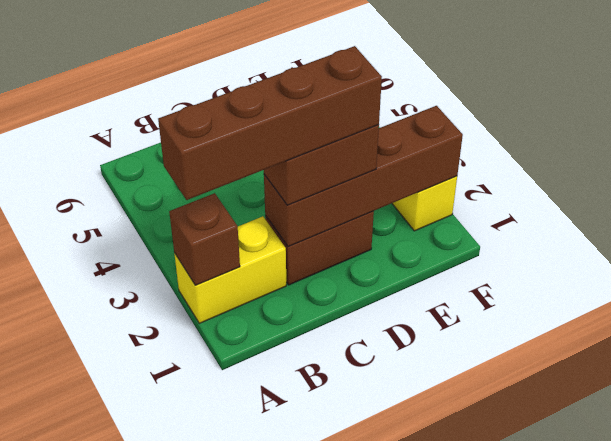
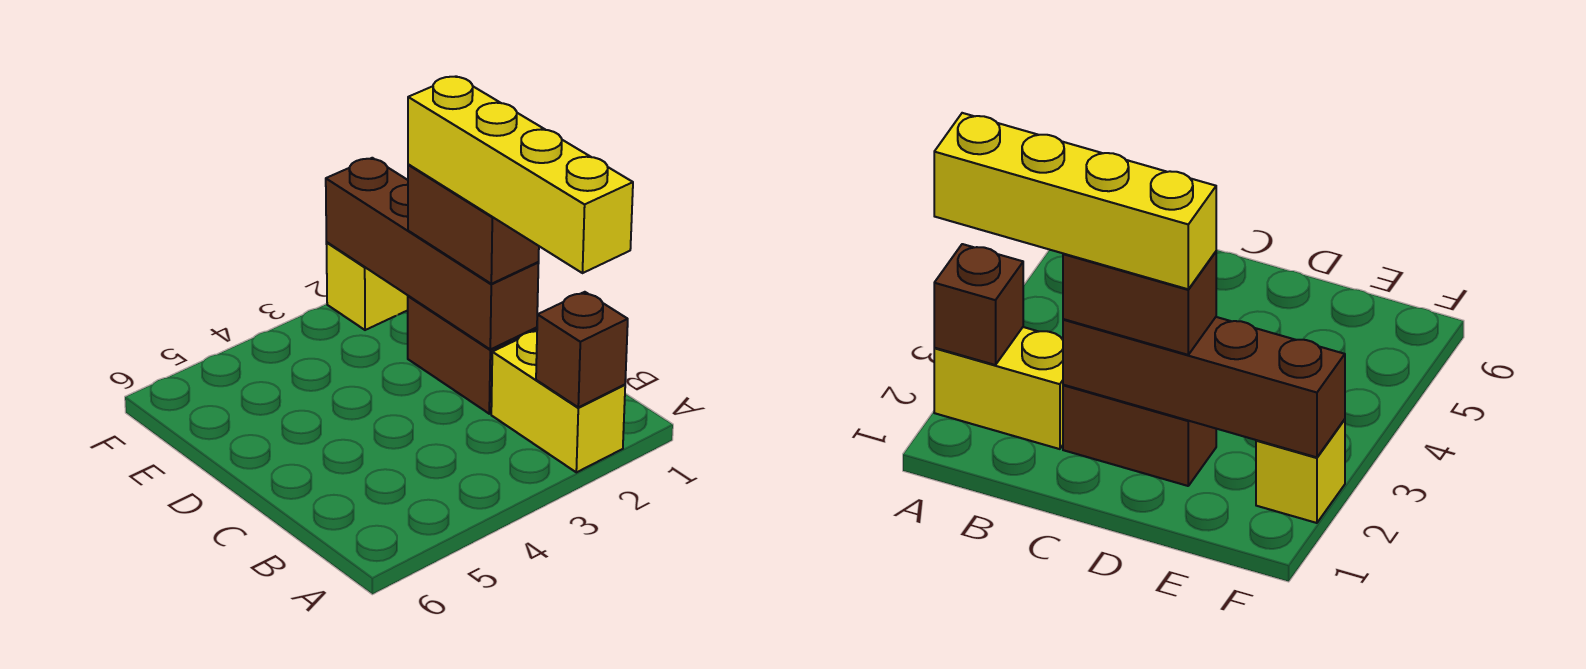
brown brick A2:D2 level 4 -> yellow brick A2:D2 level 4

